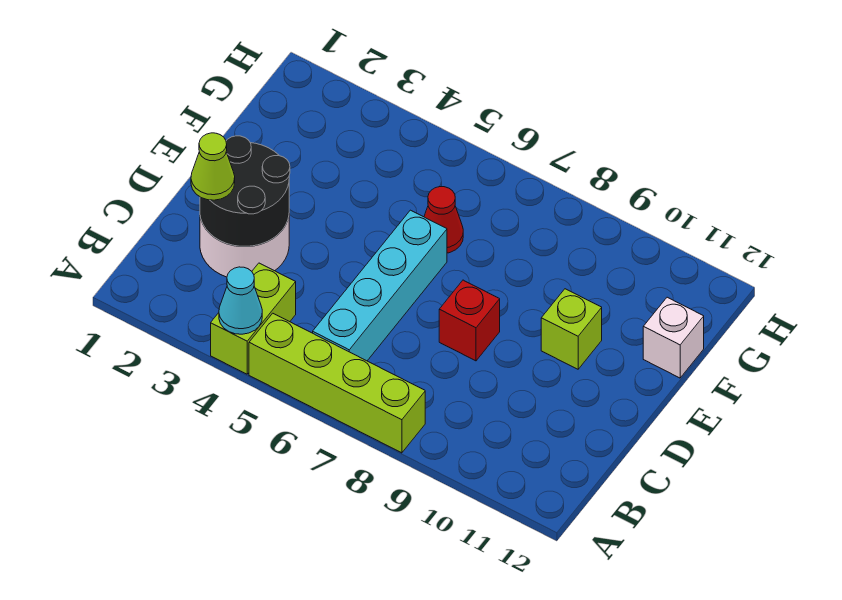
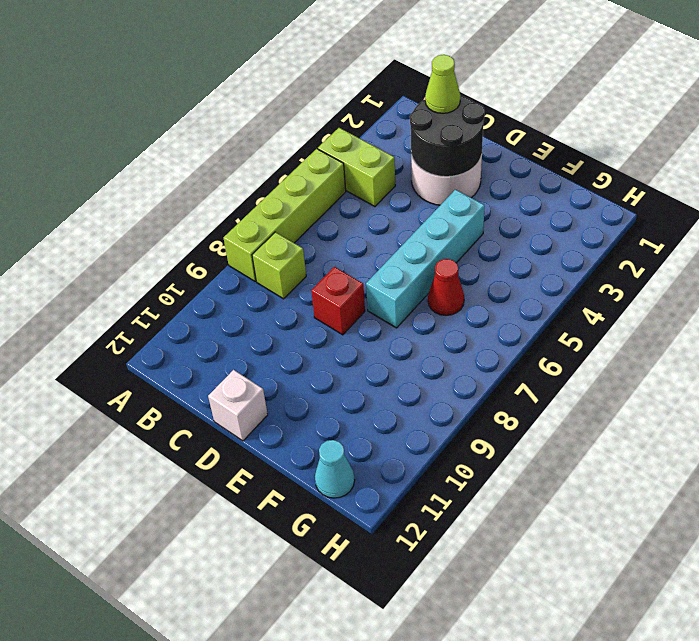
cyan cone A4 level 2 -> cyan cone G12 level 1
cyan brick B6:E6 level 1 -> cyan brick E4:E7 level 1
lime brick E10 level 1 -> lime brick B8 level 1
white brick F12 level 1 -> white brick D12 level 1

